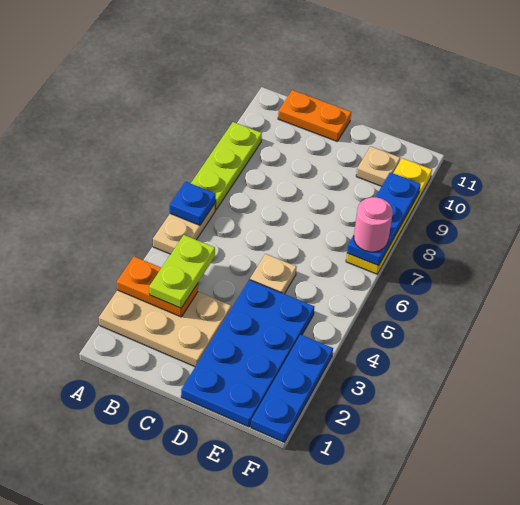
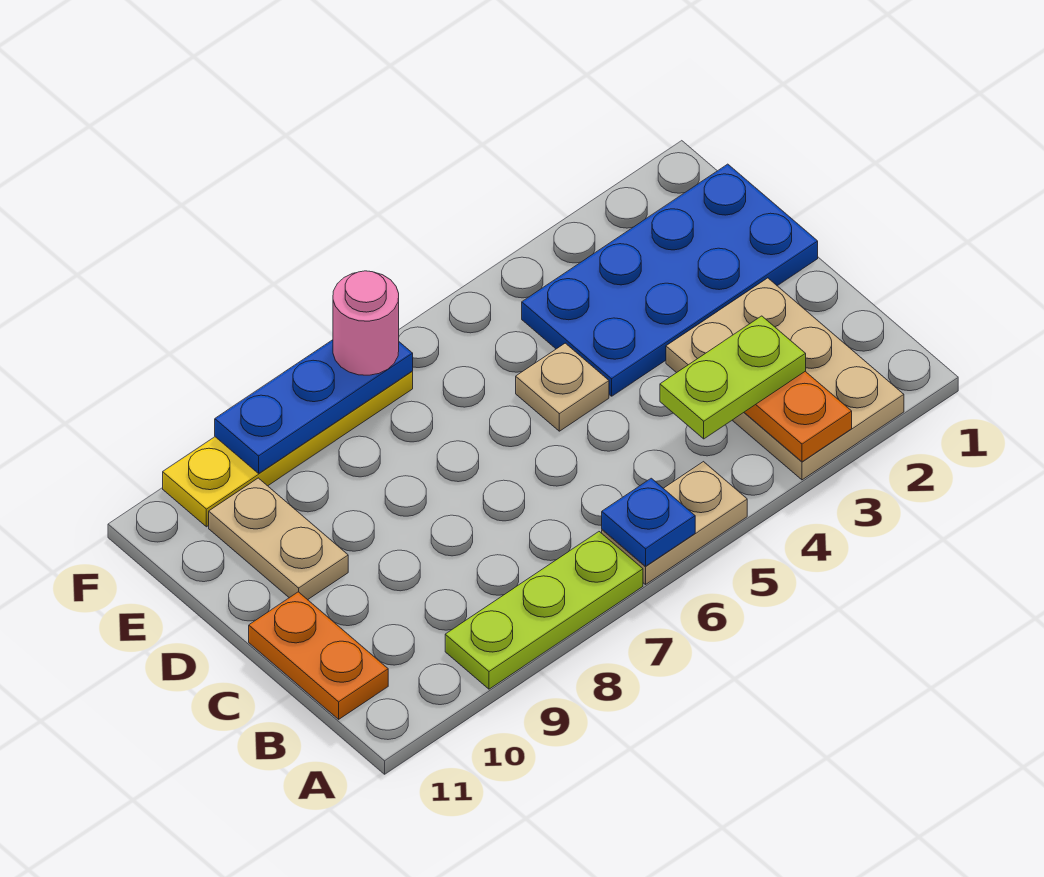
tan plate E10 level 1 -> tan plate D10:E10 level 1
blue plate F1:F3 level 1 -> none

